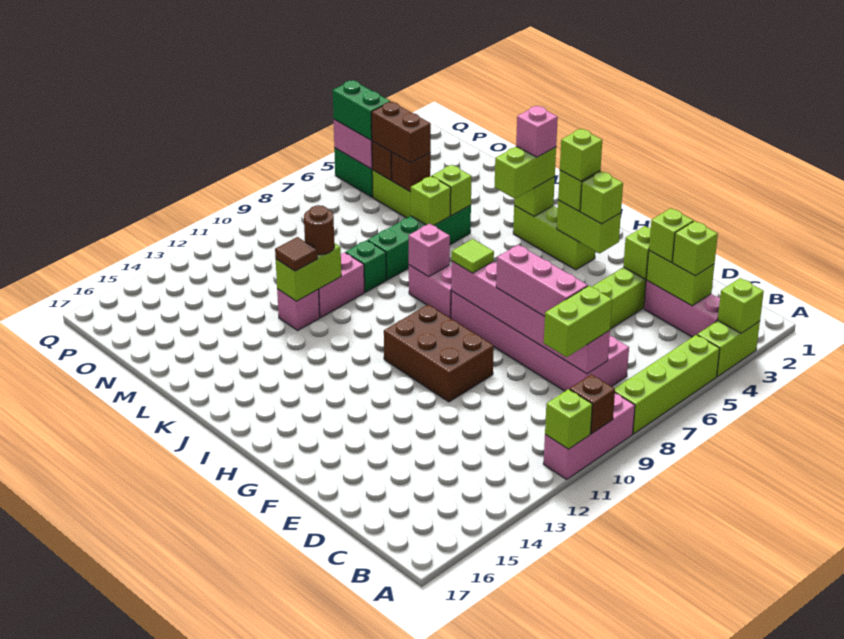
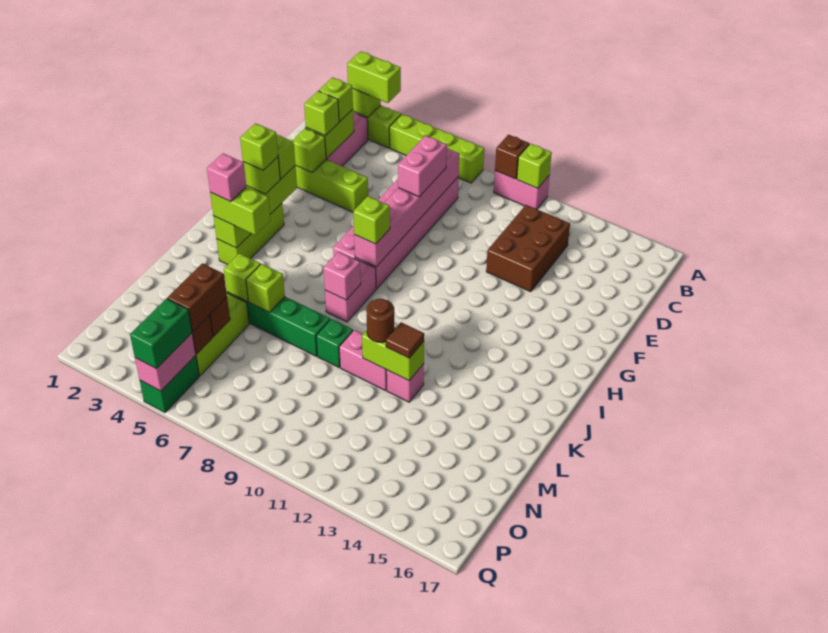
pink brick A9:A11 level 1 -> pink brick A10:A11 level 1
lime brick C8:C9 level 3 -> lime brick A3:A4 level 3
pink brick D8:F8 level 3 -> pink brick D8:E8 level 3
brown brick F10:H11 level 1 -> brown brick C12:E13 level 1
lime tile H8 level 3 -> lime brick H8 level 3

